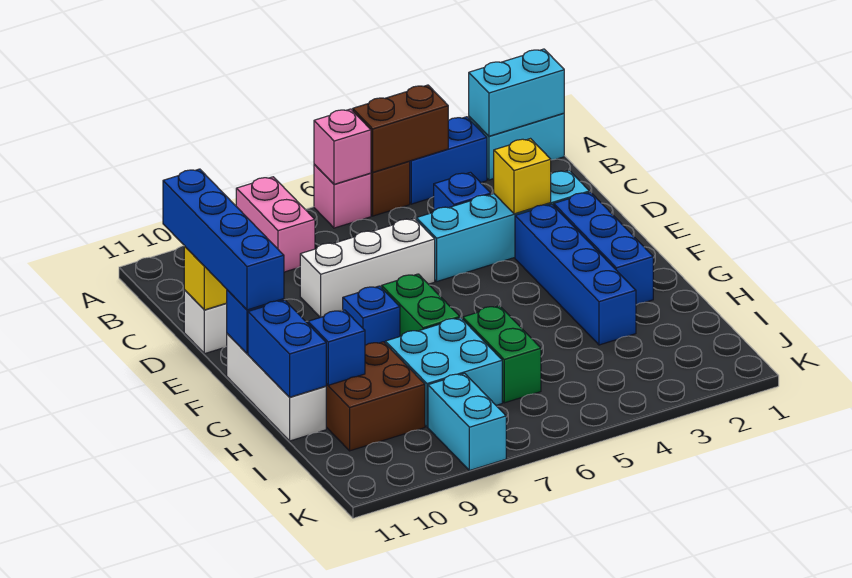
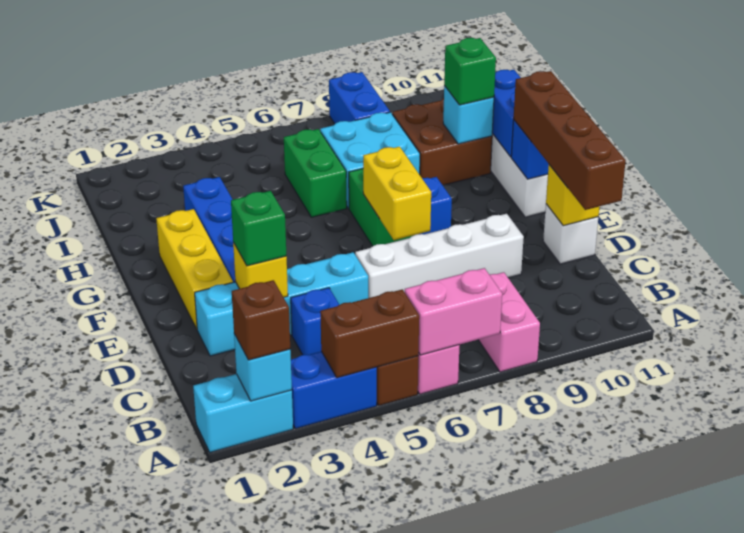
cyan brick A1:A2 level 2 -> cyan brick A2 level 2
none -> brown brick A2 level 3
pink brick A6 level 2 -> pink brick A6:A7 level 2
blue brick C11:F11 level 3 -> brown brick C11:F11 level 3
none -> green brick D3 level 3
white brick D6:D8 level 1 -> white brick D6:D9 level 1
blue brick E2:G2 level 1 -> yellow brick E2:G2 level 1
none -> yellow brick E7:F7 level 2
blue brick H10 level 2 -> cyan brick H10 level 2
none -> green brick H10 level 3
cyan brick J8:K8 level 1 -> blue brick J8:K8 level 1

